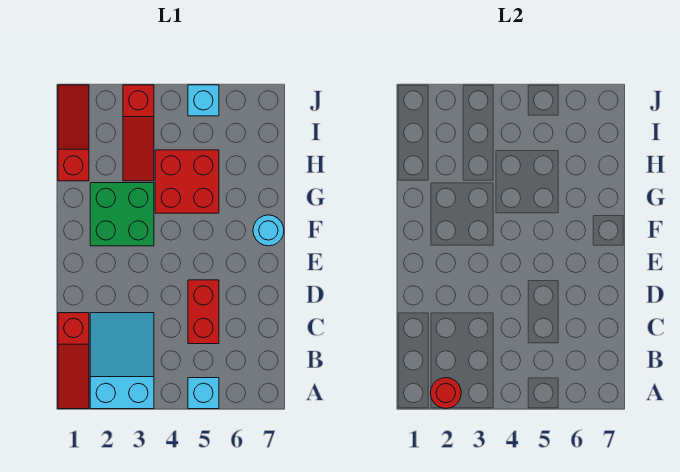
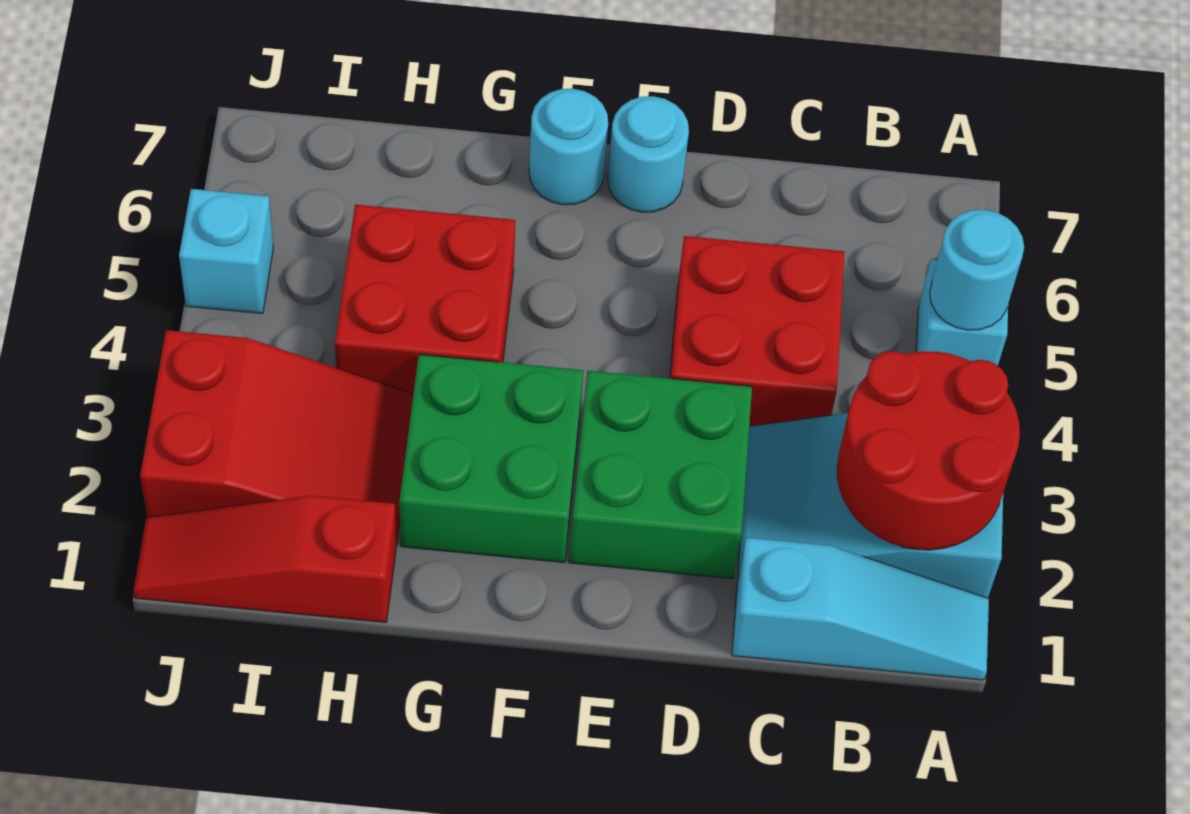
red slope A1:C1 level 1 top C -> cyan slope A1:C1 level 1 top C
red round brick A2 level 2 -> red round brick A2:B3 level 2
none -> cyan round brick A5 level 2
red brick C5:D5 level 1 -> red brick C4:D5 level 1
none -> green brick D2:E3 level 1
none -> cyan round brick E7 level 1
red slope H3:J3 level 1 top J -> red slope H2:J3 level 1 top J

